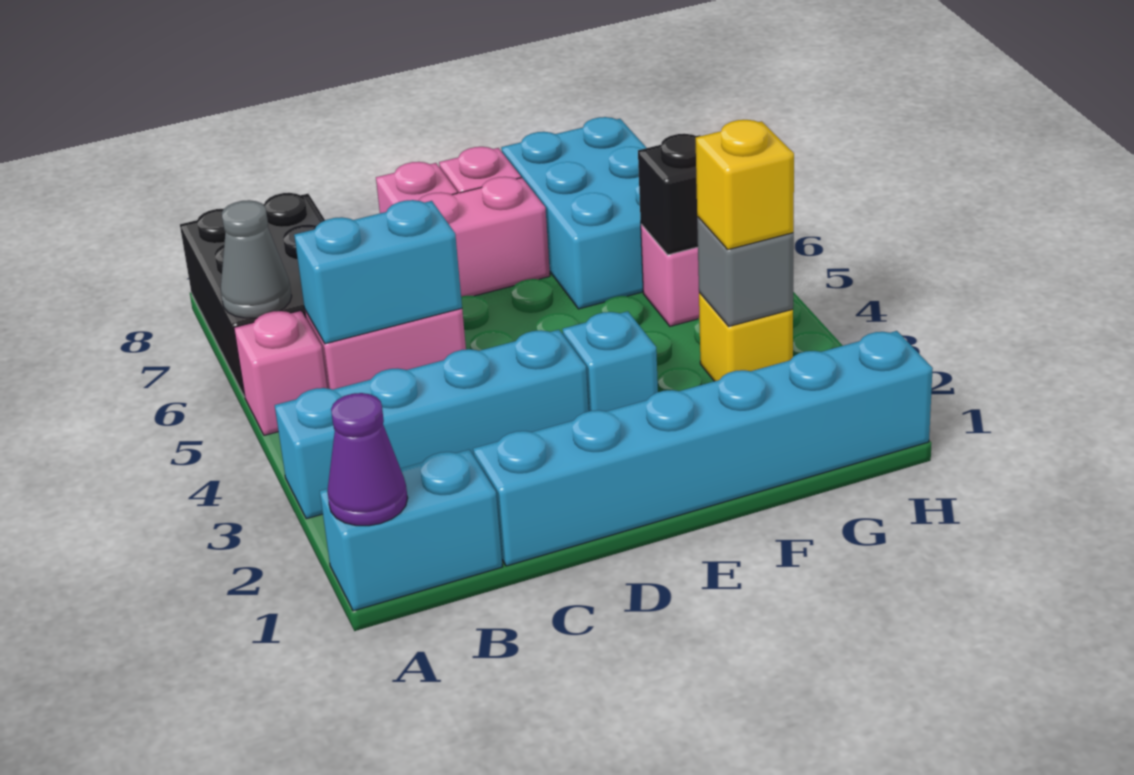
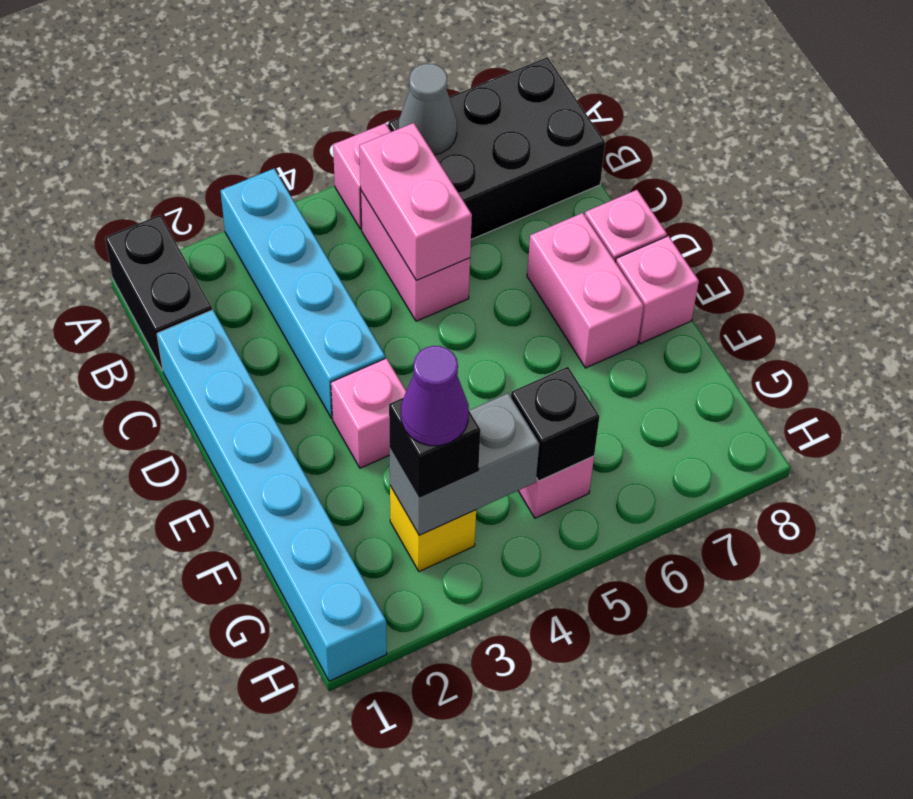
cyan brick A1:B1 level 1 -> black brick A1:B1 level 1
purple cone A1 level 2 -> purple cone G3 level 4
cyan brick B5:C5 level 2 -> pink brick B5:C5 level 2
cyan brick E3 level 1 -> pink brick E3 level 1
cyan brick F6:G8 level 1 -> none
grey brick G3 level 2 -> grey brick G3:G4 level 2
yellow brick G3 level 3 -> black brick G3 level 3

